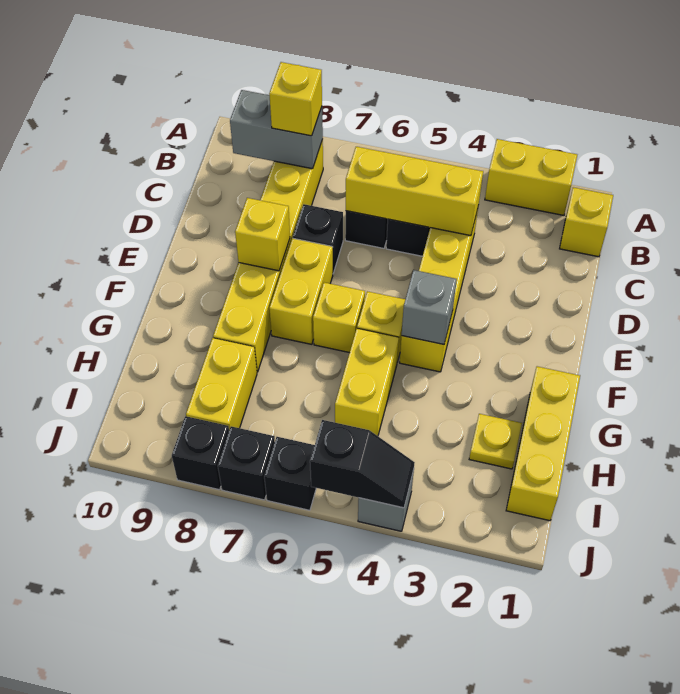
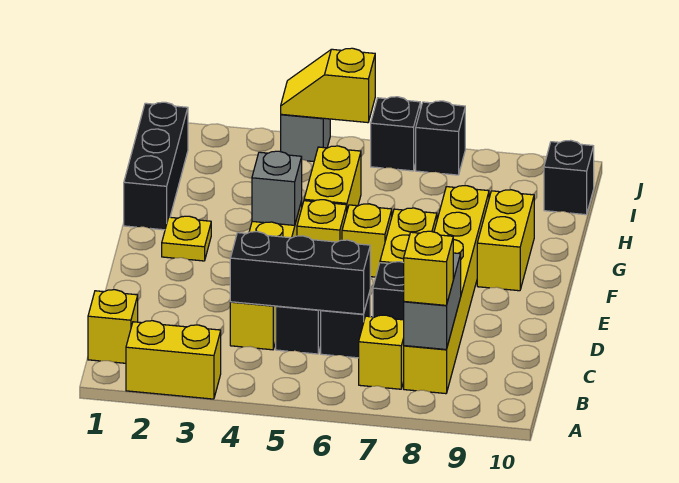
grey brick B8:B9 level 2 -> grey brick B8:C8 level 2
yellow brick C4:C6 level 2 -> black brick C4:C6 level 2
yellow brick E8 level 2 -> yellow brick B7 level 1
yellow brick G1:I1 level 1 -> black brick G1:I1 level 1
yellow plate H2 level 1 -> yellow plate F2 level 1
yellow brick H8:I8 level 1 -> yellow brick F9:G9 level 1
black slope J4:J5 level 2 top 5 -> yellow slope J4:J5 level 2 top 5
black brick J8 level 1 -> black brick I10 level 1

